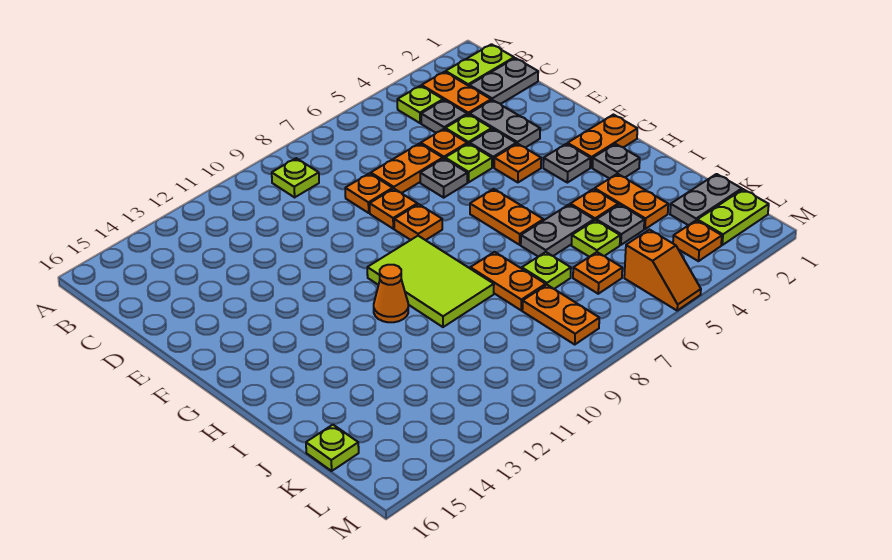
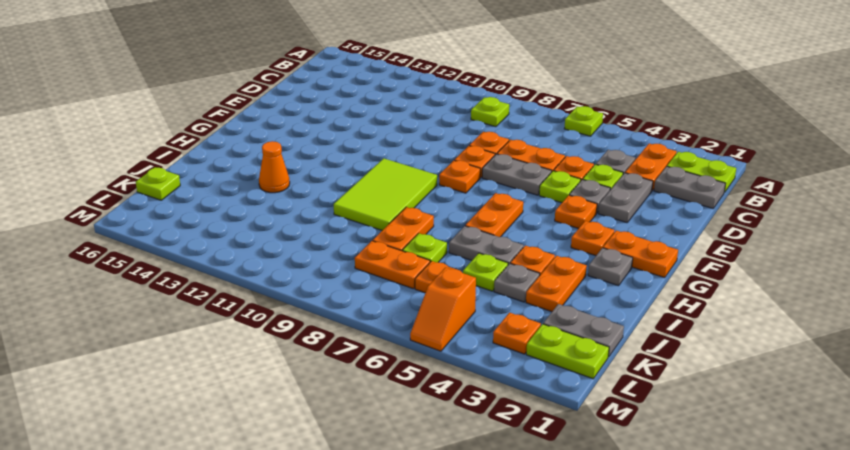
lime plate B4 level 1 -> lime plate A6 level 1
grey plate E6 level 1 -> grey plate E6:E7 level 1
grey plate G3 level 1 -> orange plate G3 level 1
orange cone H11 level 1 -> orange cone I13 level 1
orange plate K8:L8 level 1 -> orange plate K7:K8 level 1

